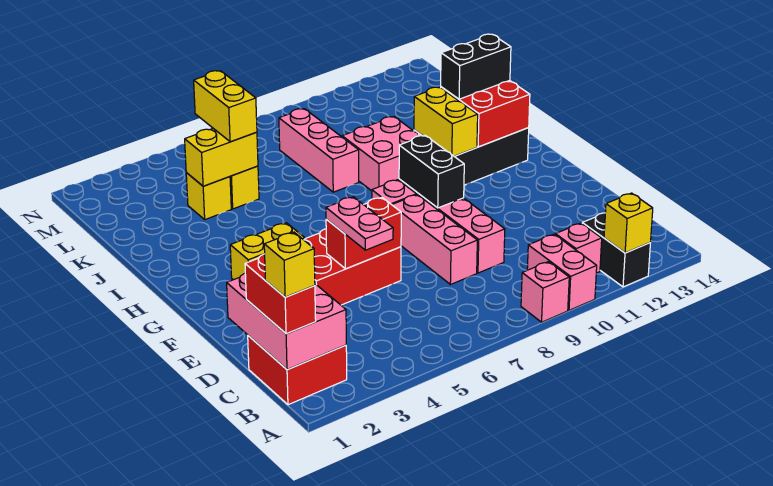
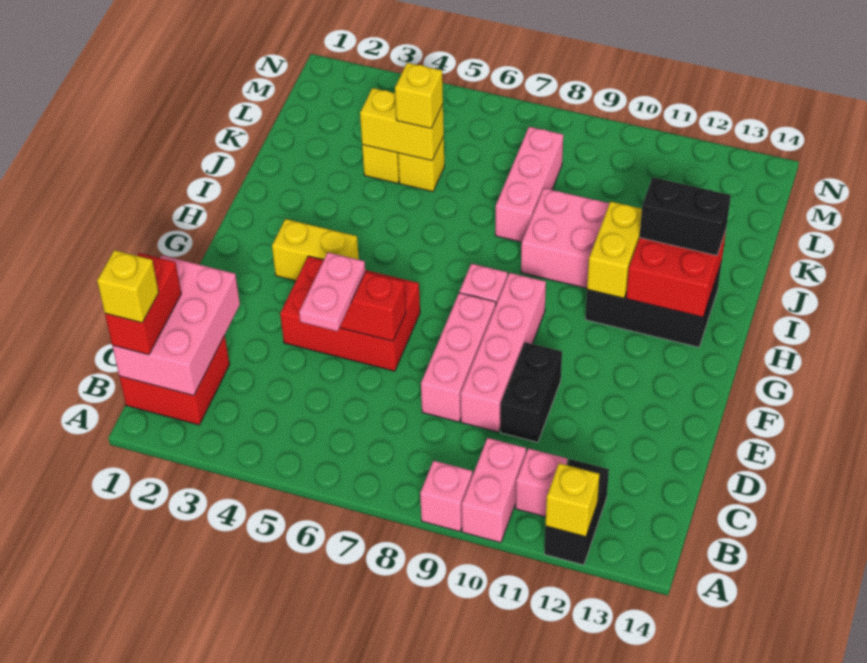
black brick F9:G9 level 2 -> black brick D10:E10 level 1
yellow brick K5:L5 level 3 -> yellow brick K5 level 3

